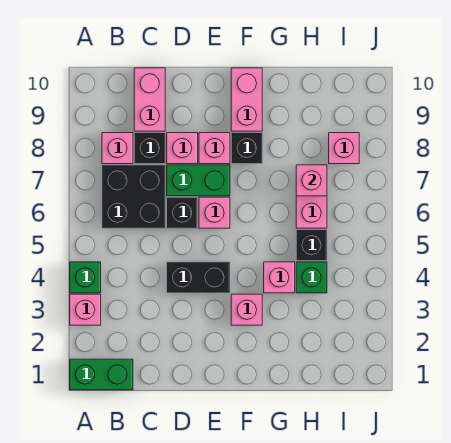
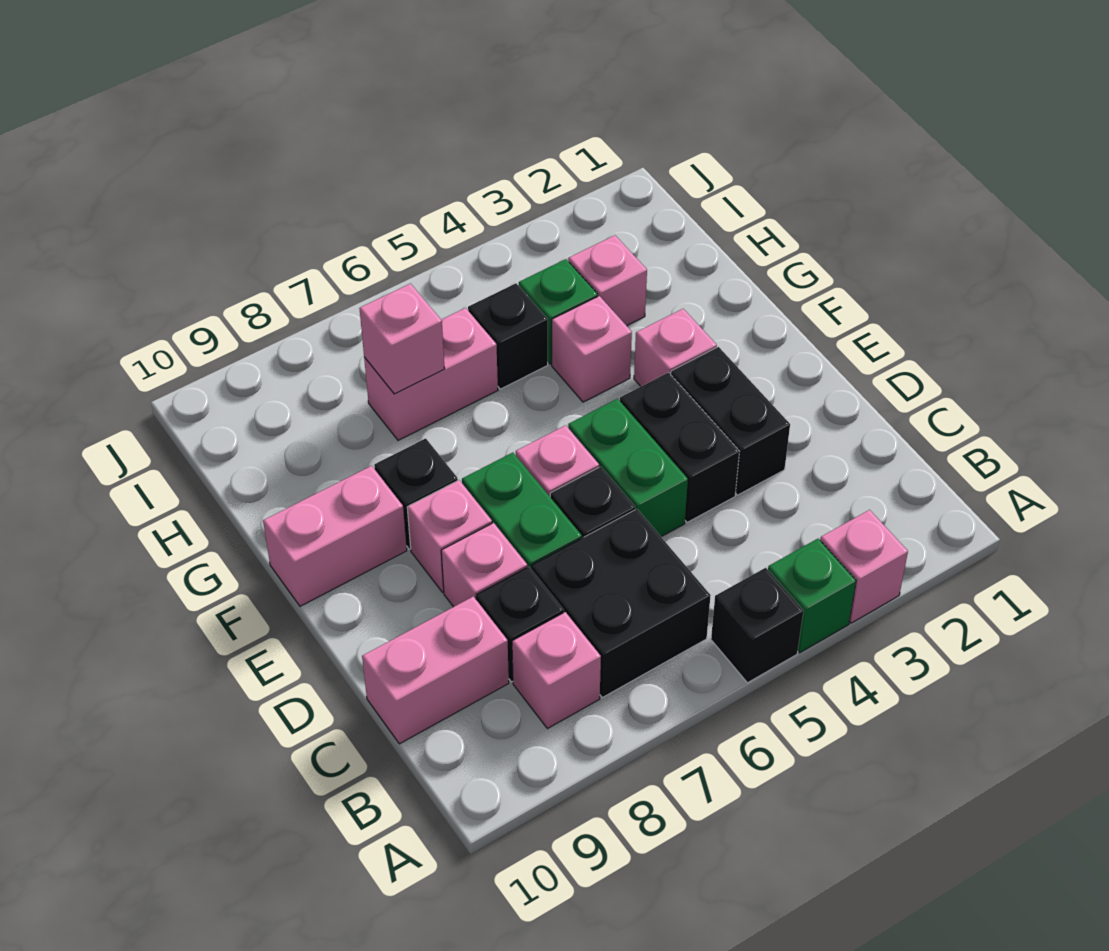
green brick A1:B1 level 1 -> green brick D5:E5 level 1
none -> black brick A5 level 1
none -> black brick D3:E3 level 1
pink brick I8 level 1 -> pink brick H3 level 1

